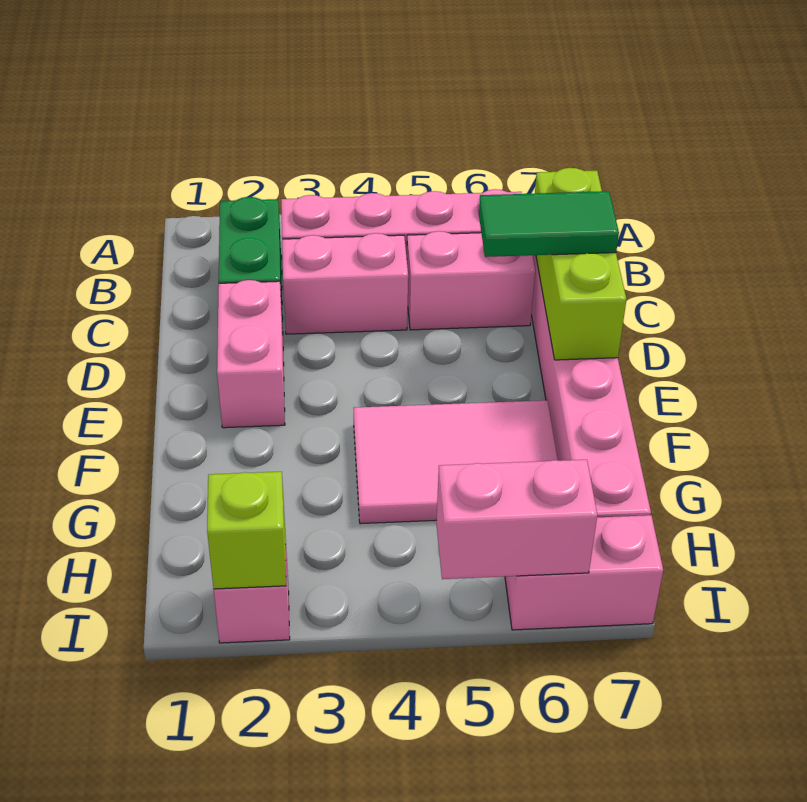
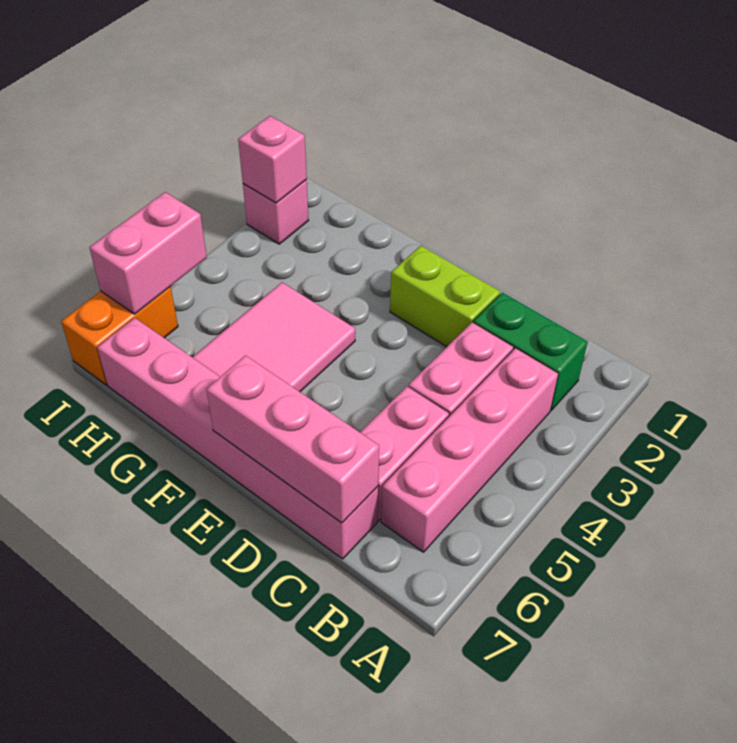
lime brick C7:E7 level 2 -> pink brick C7:E7 level 2
pink brick D2:E2 level 1 -> lime brick D2:E2 level 1
green tile D6:D7 level 3 -> none
lime brick I2 level 2 -> pink brick I2 level 2
pink brick I6:I7 level 1 -> orange brick I6:I7 level 1

